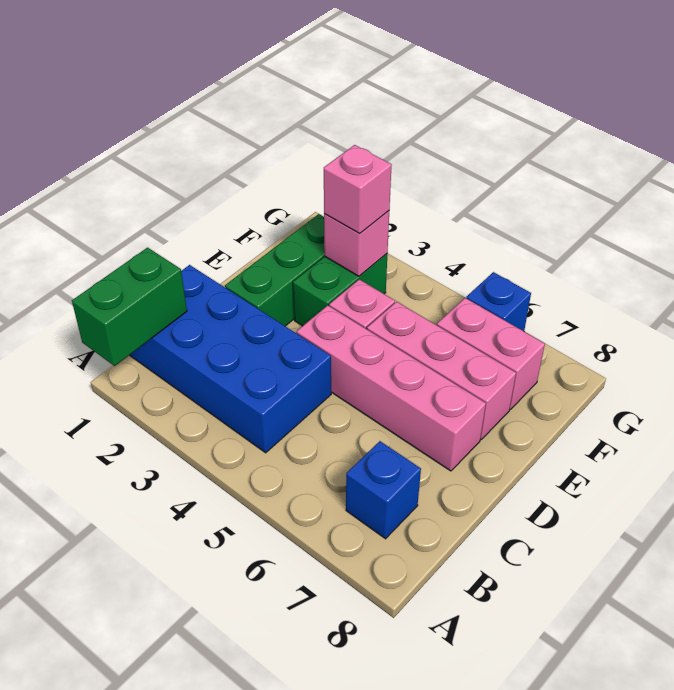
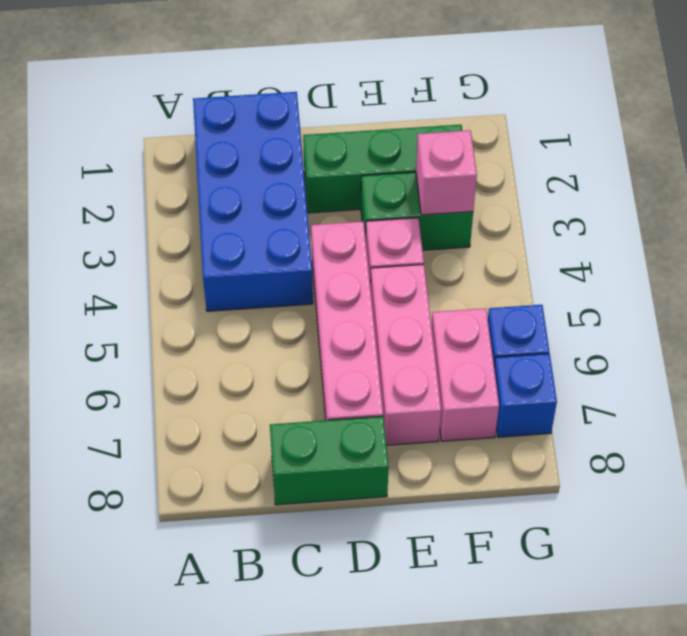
green brick A1:B1 level 2 -> green brick C8:D8 level 1
blue brick B7 level 1 -> blue brick G7 level 1
pink brick F3 level 3 -> none

